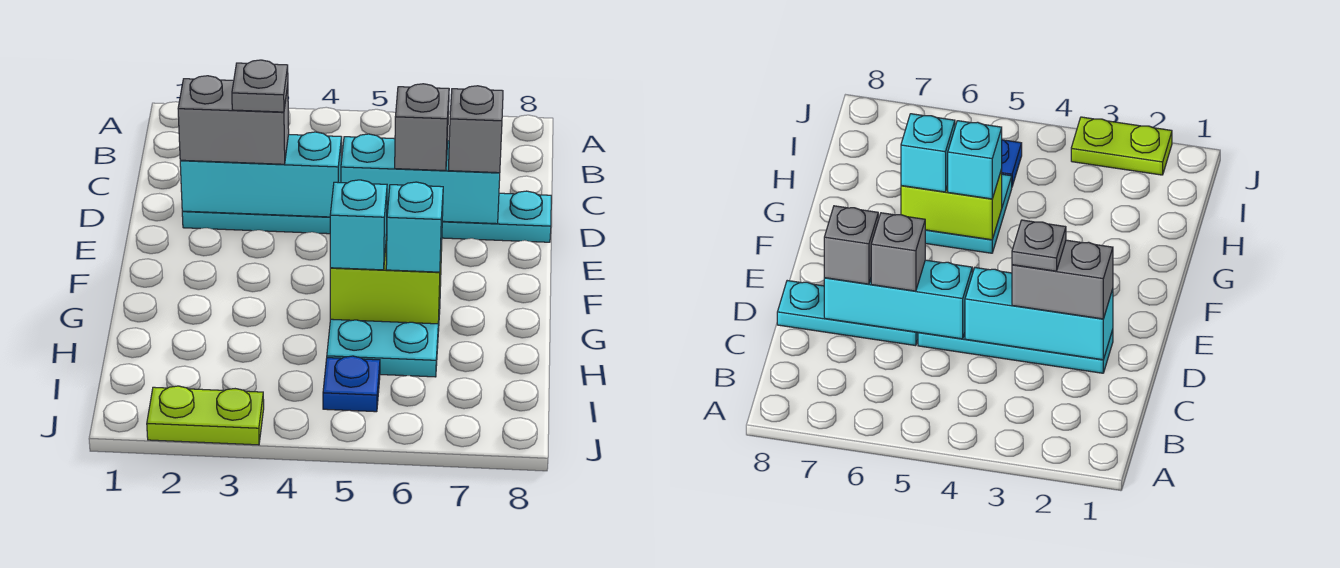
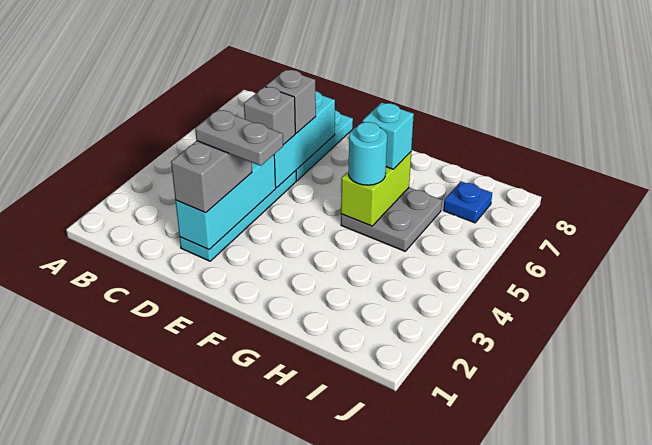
grey plate D3 level 4 -> grey plate D3:E3 level 4
grey brick D7 level 3 -> grey brick D5 level 3
cyan plate G5:H6 level 1 -> grey plate G5:H6 level 1
cyan brick G5 level 3 -> cyan round brick G5 level 3
blue plate I5 level 1 -> blue plate I7 level 1
lime plate J2:J3 level 1 -> none

